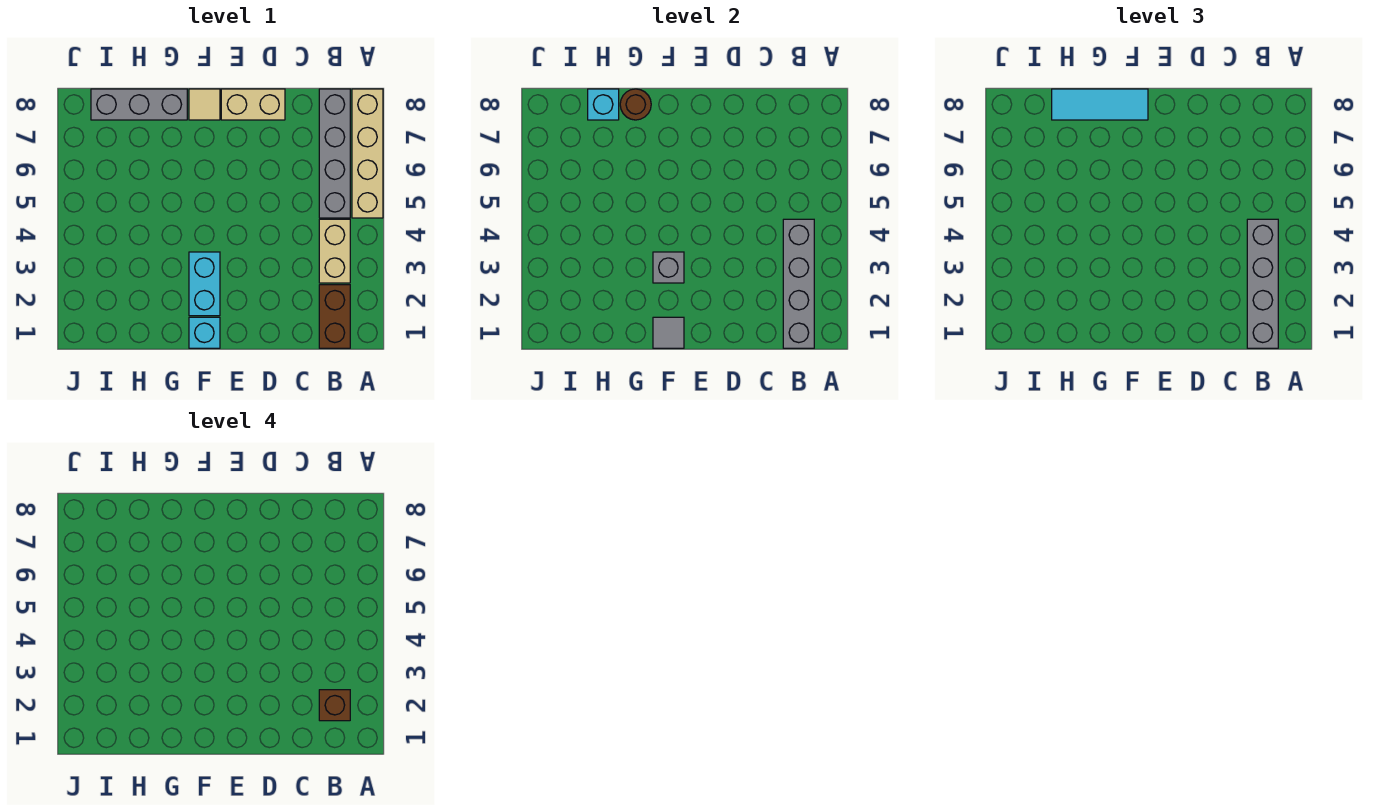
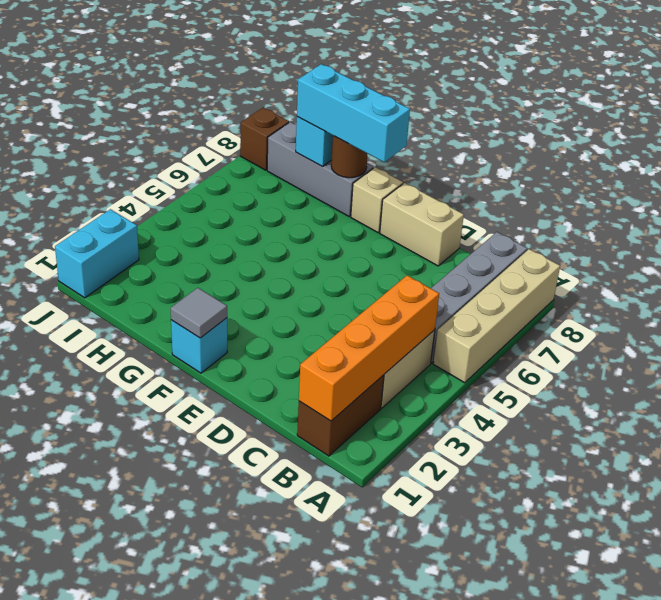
grey brick B1:B4 level 2 -> orange brick B1:B4 level 2
grey brick B1:B4 level 3 -> none
brown brick B2 level 4 -> brown brick J8 level 1
cyan brick F2:F3 level 1 -> cyan brick J1:J2 level 1
grey brick F3 level 2 -> none
tan tile F8 level 1 -> tan brick F8 level 1
cyan tile F8:H8 level 3 -> cyan brick F8:H8 level 3

